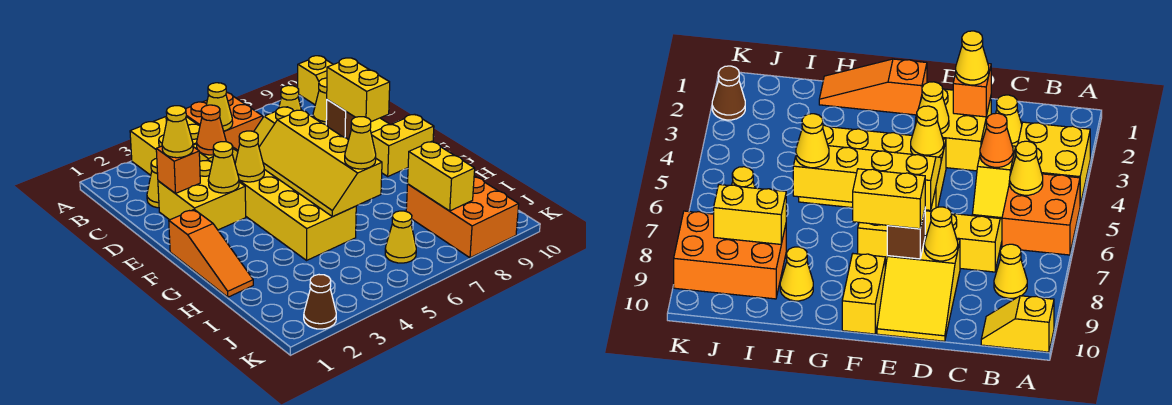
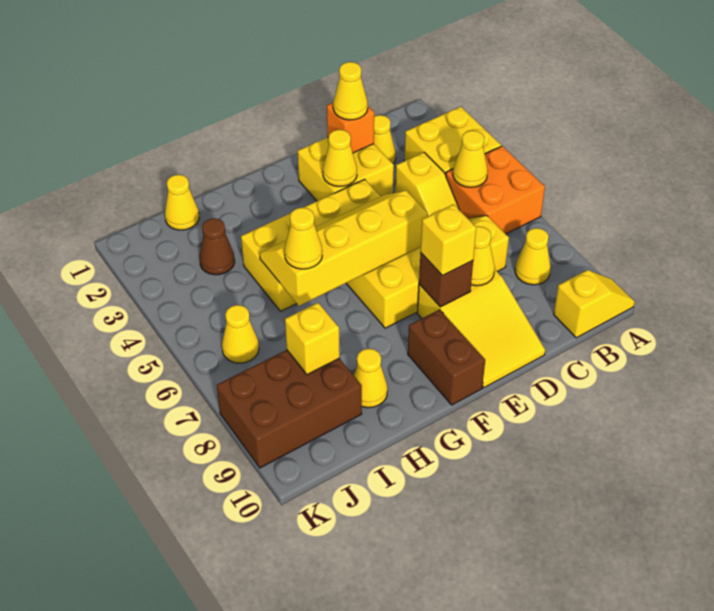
yellow slope A10:B10 level 1 top A -> yellow slope A10:B10 level 1 top B
orange cone C4 level 2 -> none
yellow cone E4 level 2 -> yellow cone I1 level 1
yellow brick E8:F8 level 3 -> yellow brick E8 level 3
orange slope F1:H1 level 1 top F -> none
yellow brick F9:F10 level 1 -> brown brick F9:F10 level 1
orange brick I8:K9 level 1 -> brown brick I8:K9 level 1
yellow brick I8:J8 level 2 -> yellow brick I8 level 2
brown cone K2 level 1 -> brown cone I3 level 1

